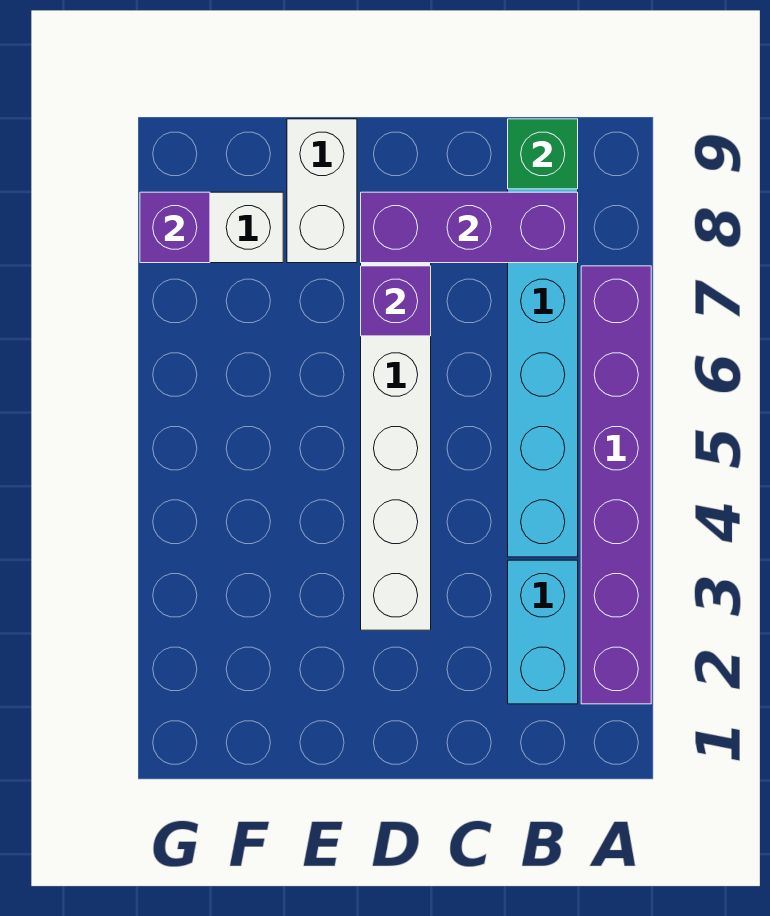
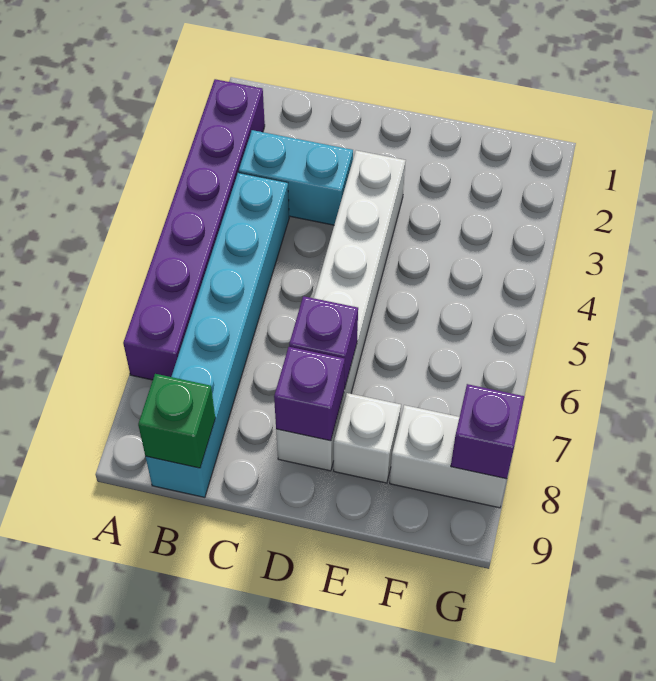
cyan brick B2:B3 level 1 -> cyan brick B3:C3 level 1
purple brick B8:D8 level 2 -> purple brick D8 level 2
white brick E8:E9 level 1 -> white brick E8 level 1

